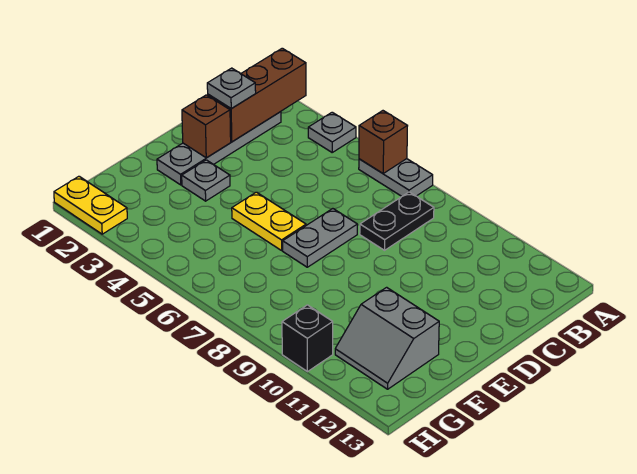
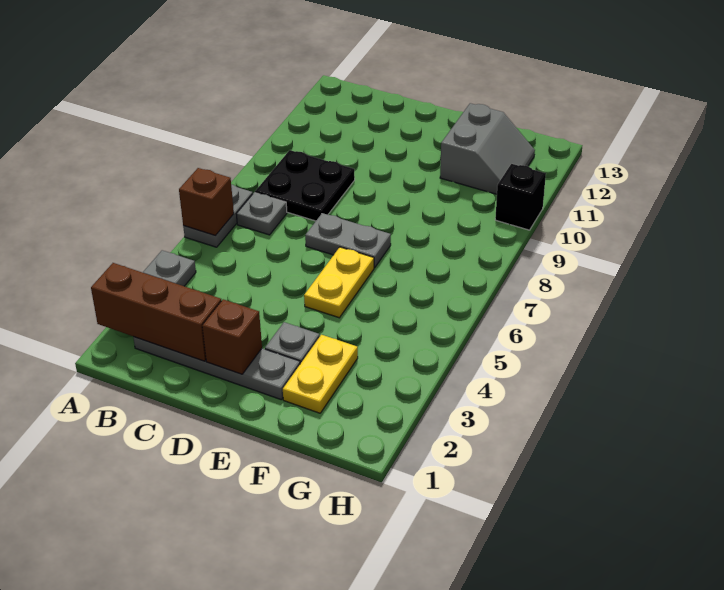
black plate B8:C8 level 1 -> black plate B8:C9 level 1
grey plate C2 level 3 -> grey plate B7 level 1
yellow plate H1:H2 level 1 -> yellow plate F2:F3 level 1

